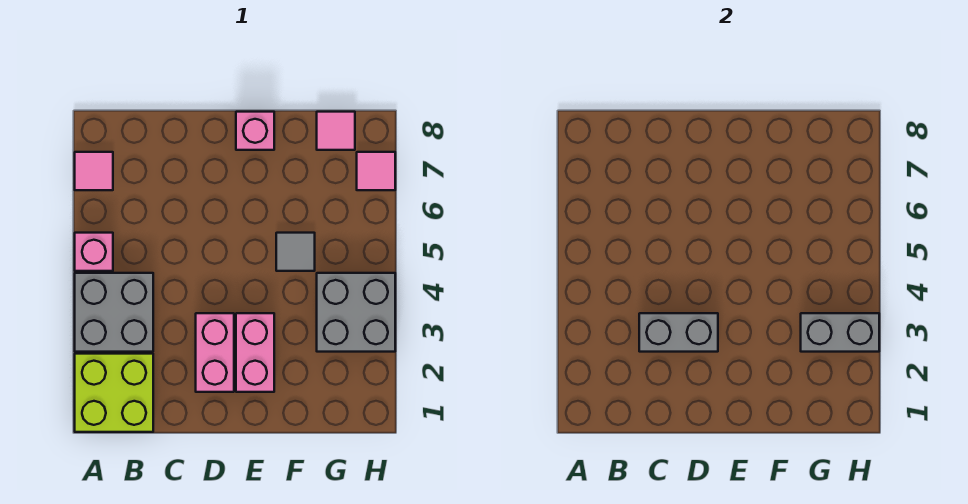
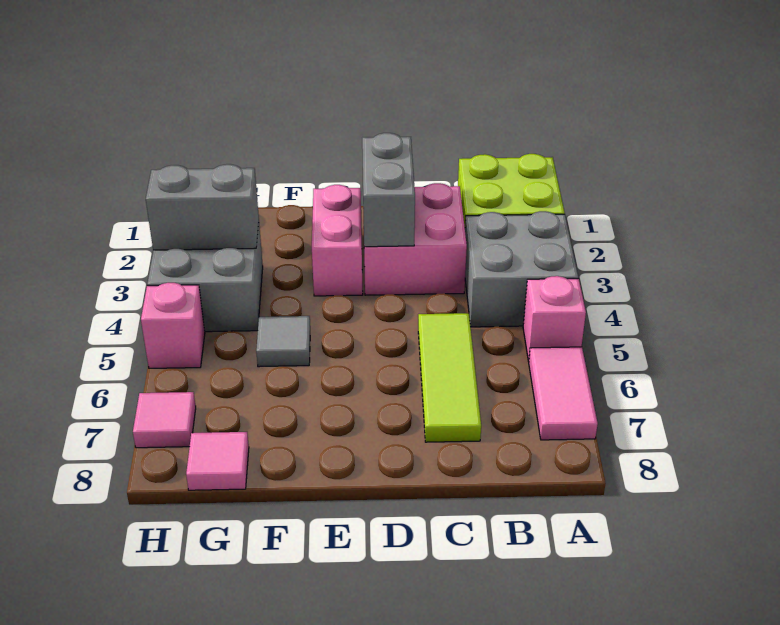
pink tile A7 level 1 -> pink tile A6:A7 level 1
grey brick C3:D3 level 2 -> grey brick D2:D3 level 2
none -> lime tile C5:C7 level 1
pink brick D2:D3 level 1 -> pink brick C2:D3 level 1
pink brick E8 level 1 -> pink brick H5 level 1

